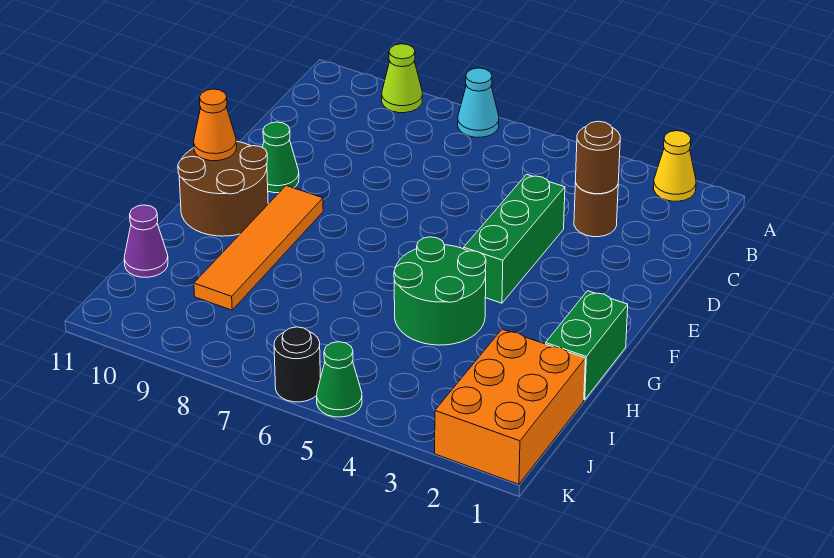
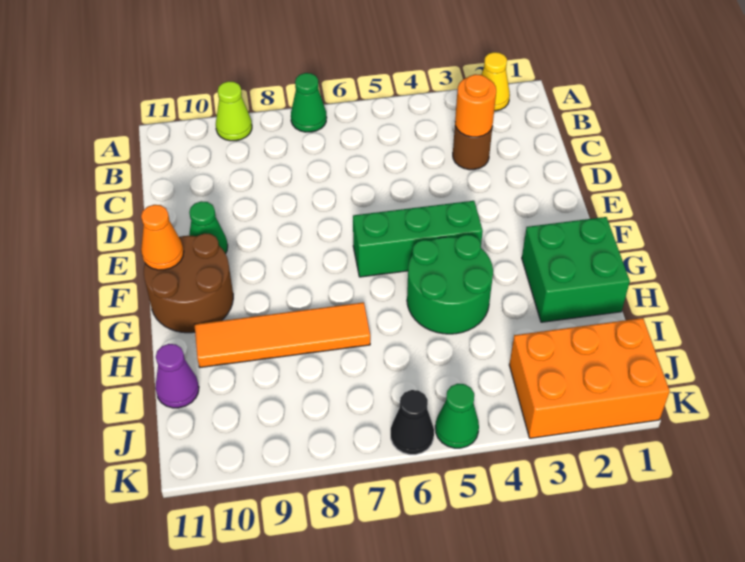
cyan cone A7 level 1 -> green cone A7 level 1
brown round brick C3 level 2 -> orange round brick C3 level 2
green brick D4:F4 level 1 -> green brick F4:F6 level 1
orange tile F9:I9 level 1 -> orange tile H7:H10 level 1
green brick G1:H1 level 1 -> green brick G1:H2 level 1
orange brick I1:K2 level 1 -> orange brick J1:K3 level 1
black round brick K6 level 1 -> black cone K6 level 1

